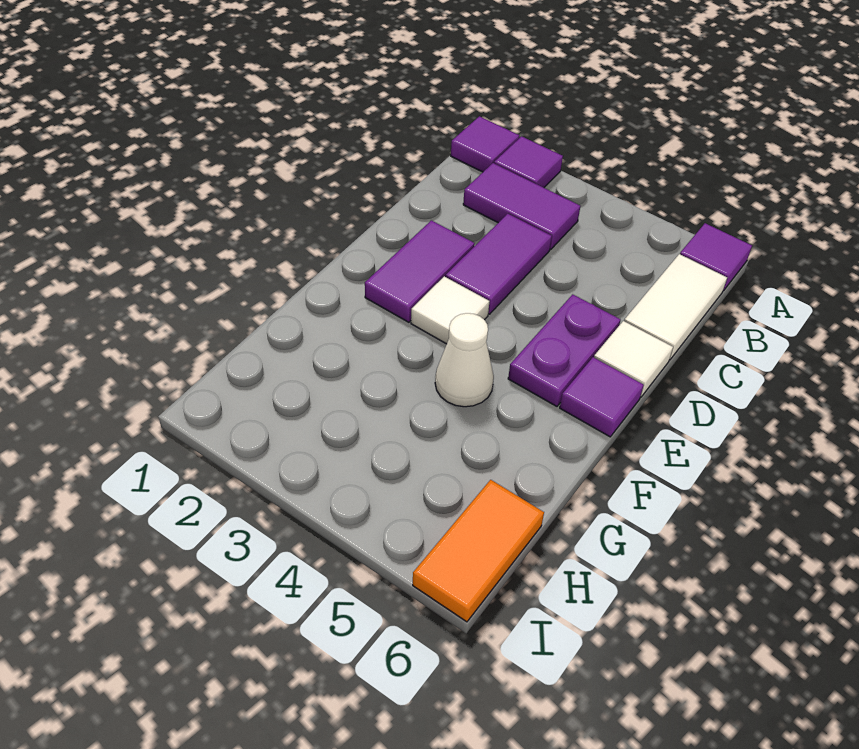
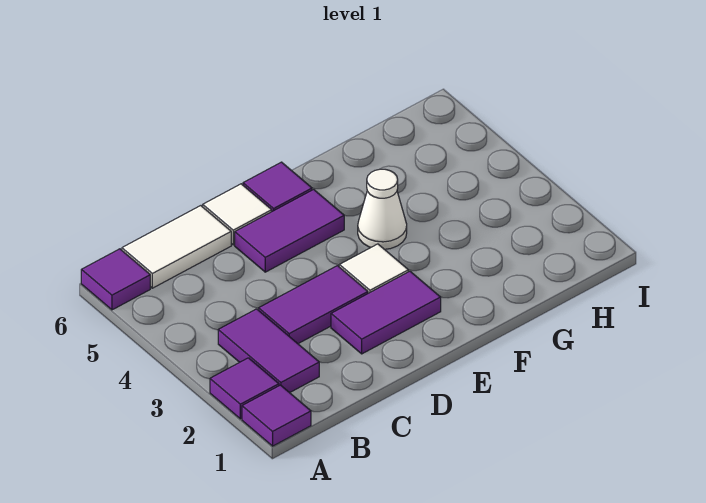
purple plate D5:E5 level 1 -> purple tile D5:E5 level 1
orange tile H6:I6 level 1 -> none

